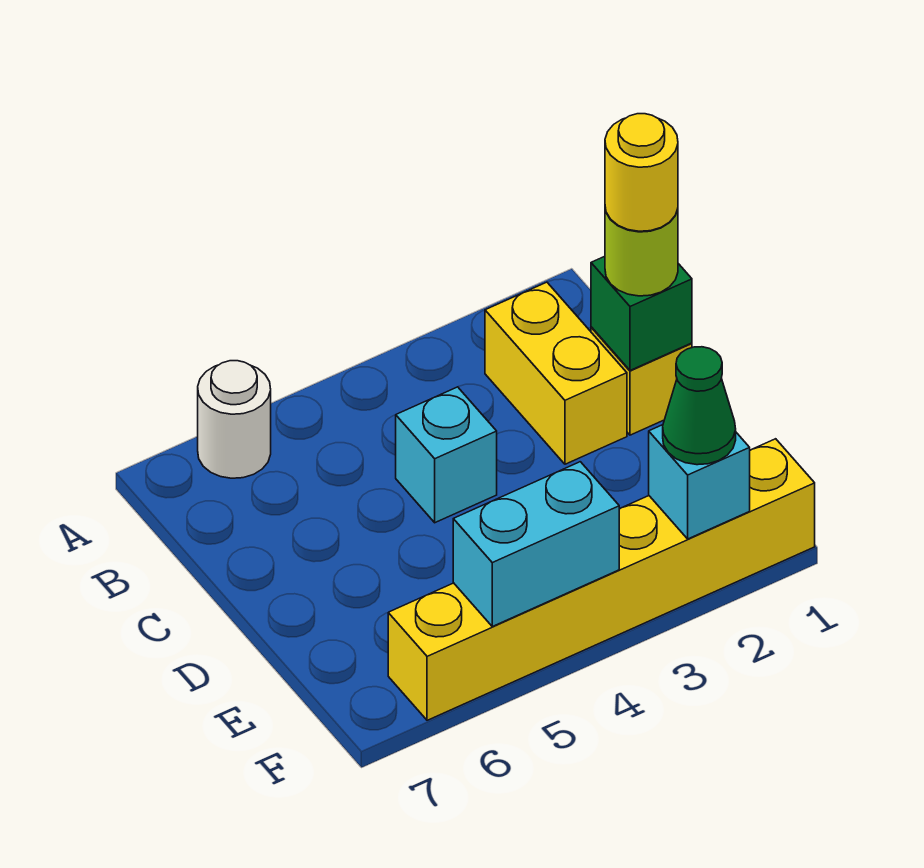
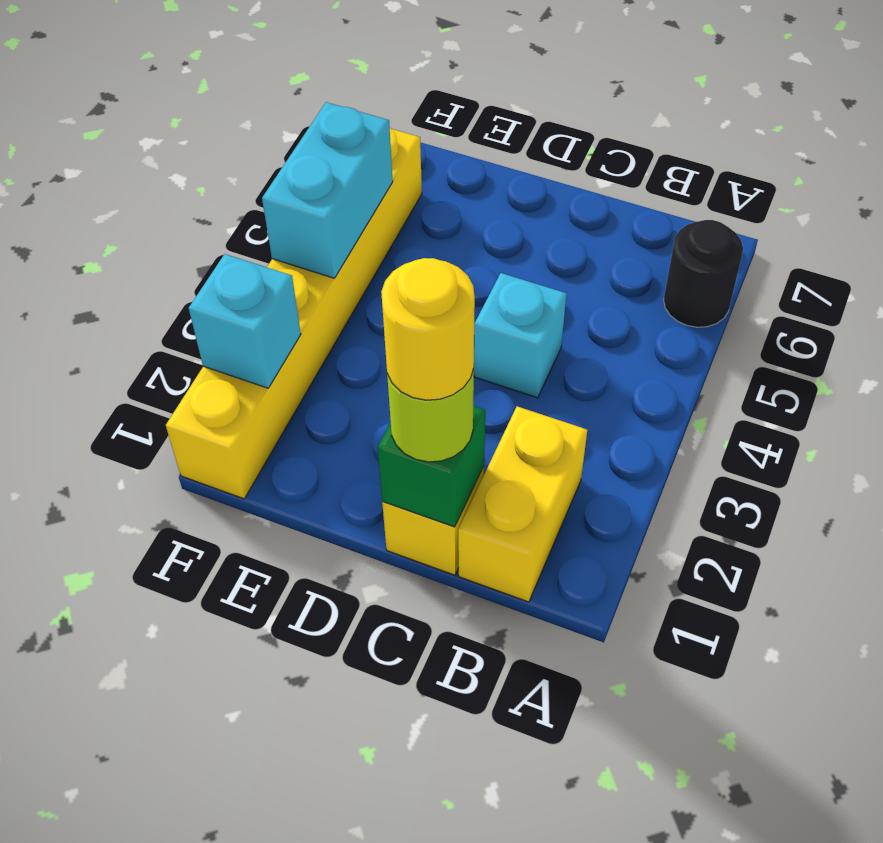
white round brick A6 level 1 -> black round brick A6 level 1
yellow brick B2:C2 level 1 -> yellow brick B1:B2 level 1
green cone F2 level 3 -> none

